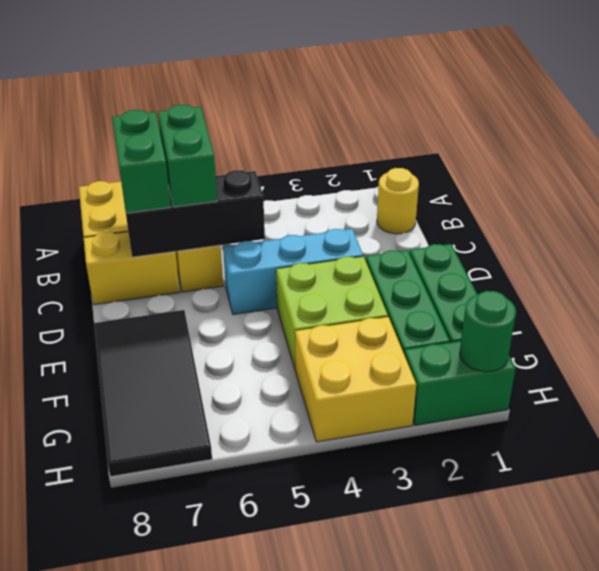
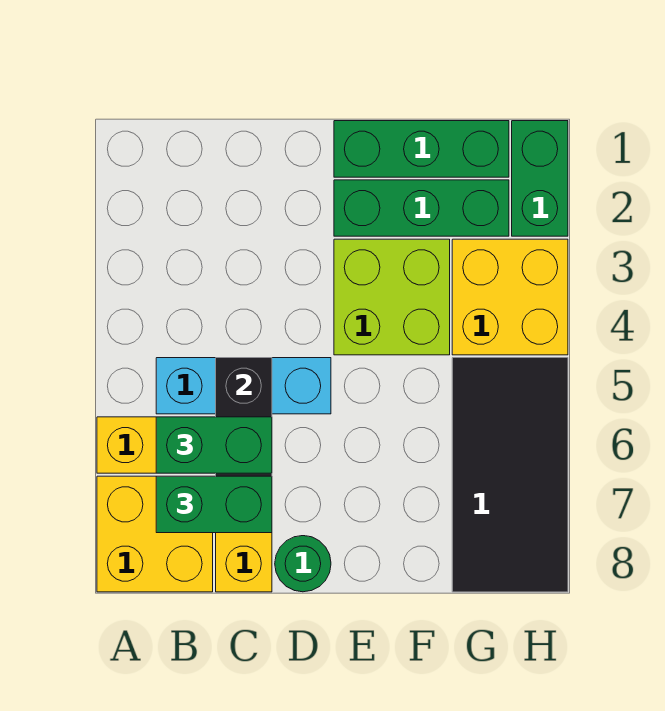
yellow round brick B1 level 1 -> none
cyan brick D3:D5 level 1 -> cyan brick B5:D5 level 1
black tile E7:H8 level 1 -> black tile G5:H8 level 1
green round brick H1 level 2 -> green round brick D8 level 1

